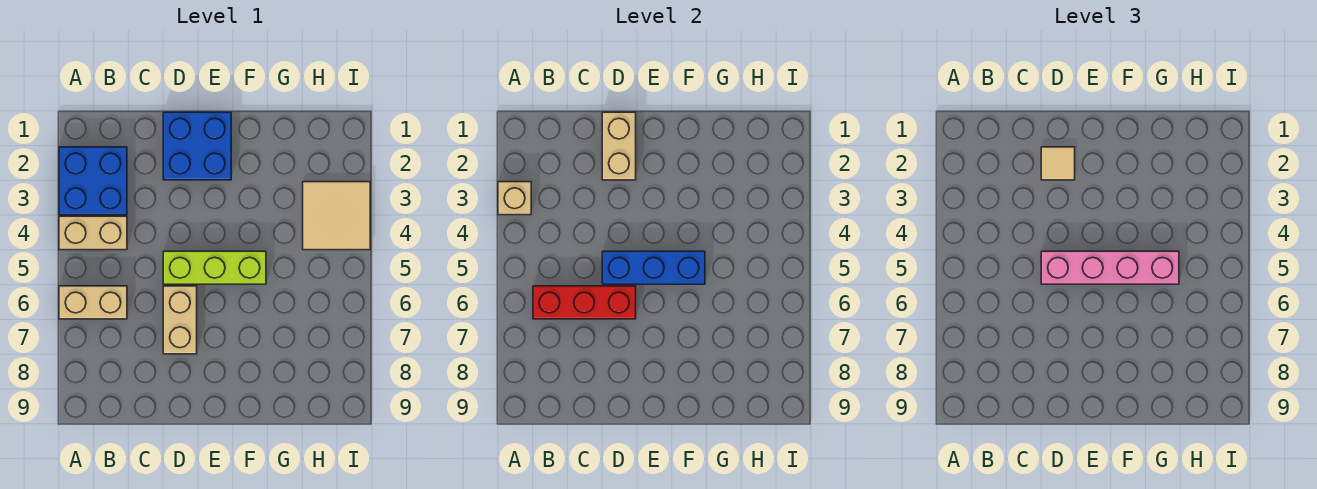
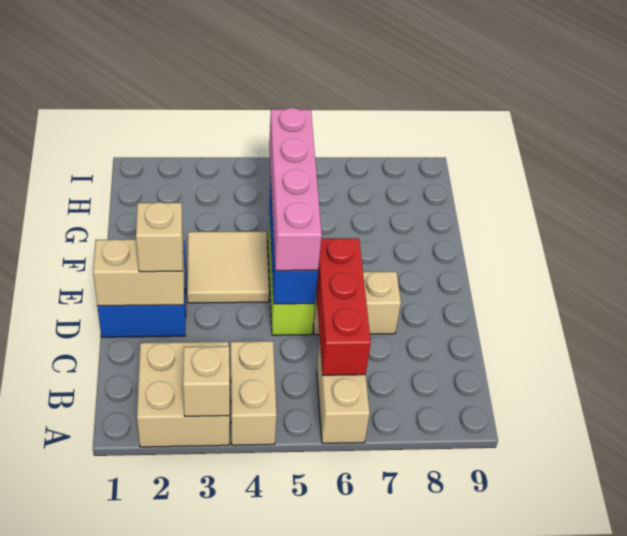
blue brick A2:B3 level 1 -> tan brick A2:B3 level 1
tan tile D2 level 3 -> tan brick D2 level 3
tan tile H3:I4 level 1 -> tan tile E3:F4 level 1

